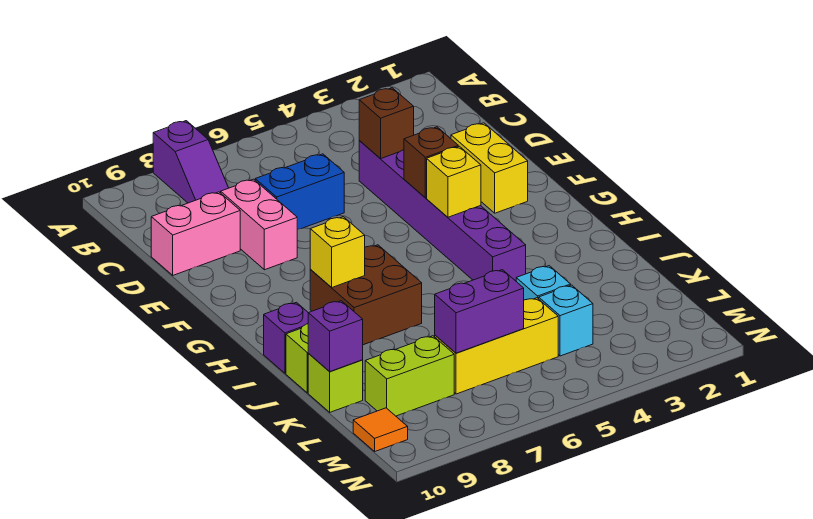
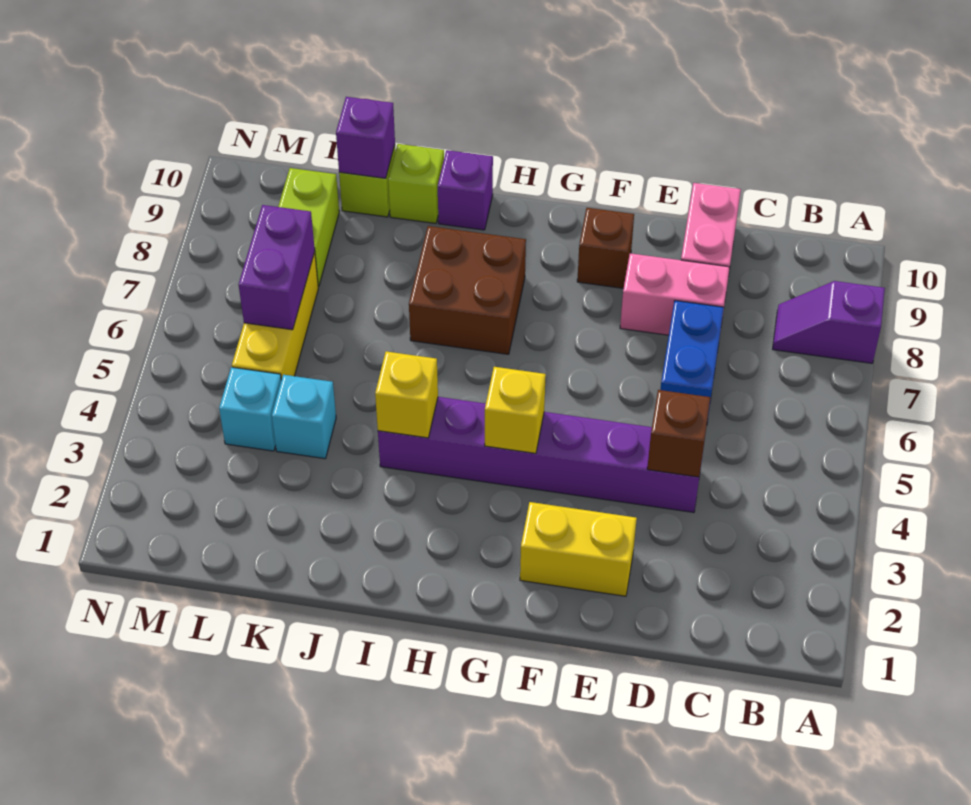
brown brick F4 level 2 -> brown brick F9 level 1
yellow brick H8 level 2 -> yellow brick I4 level 2
orange tile M10 level 1 -> none

